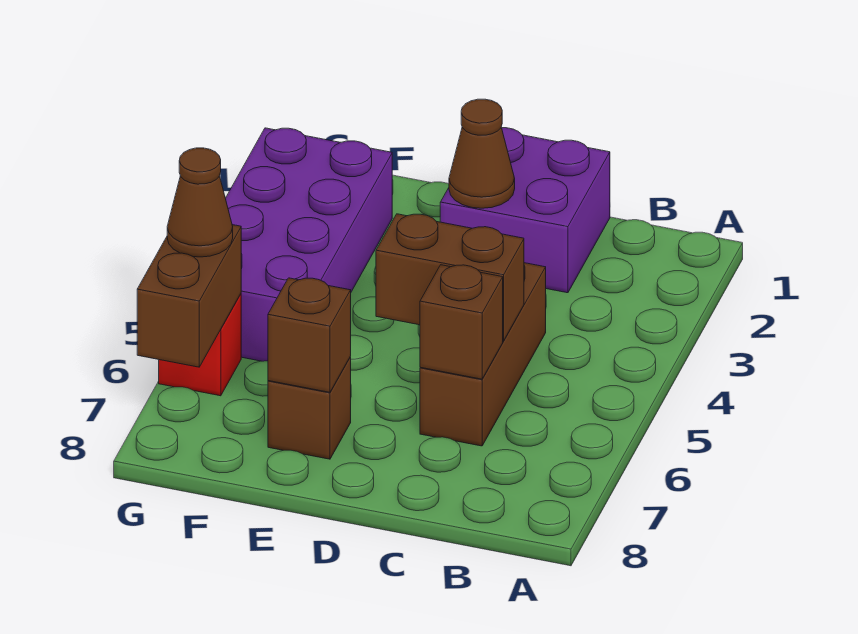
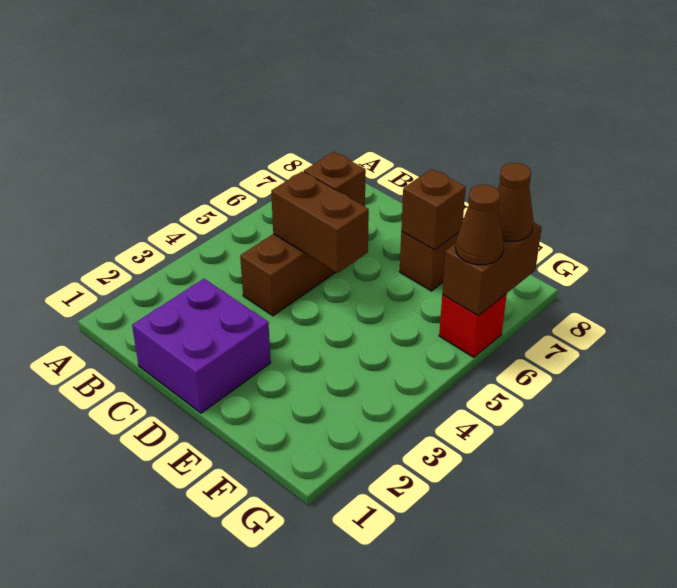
brown cone D2 level 2 -> brown cone G7 level 3
purple brick F2:G5 level 1 -> none

